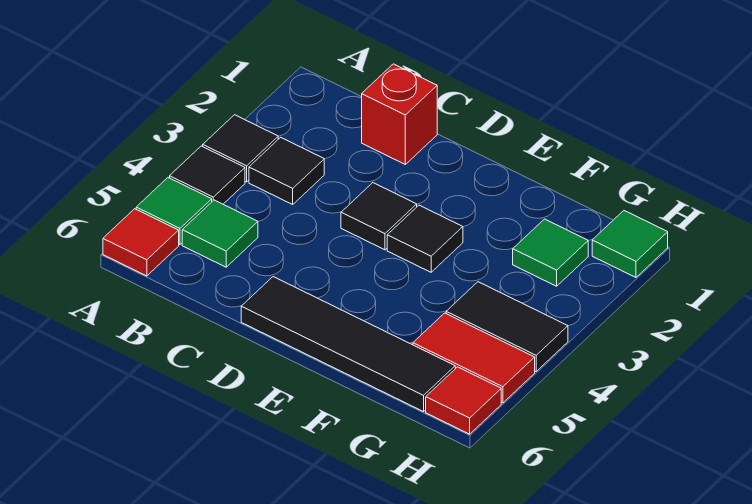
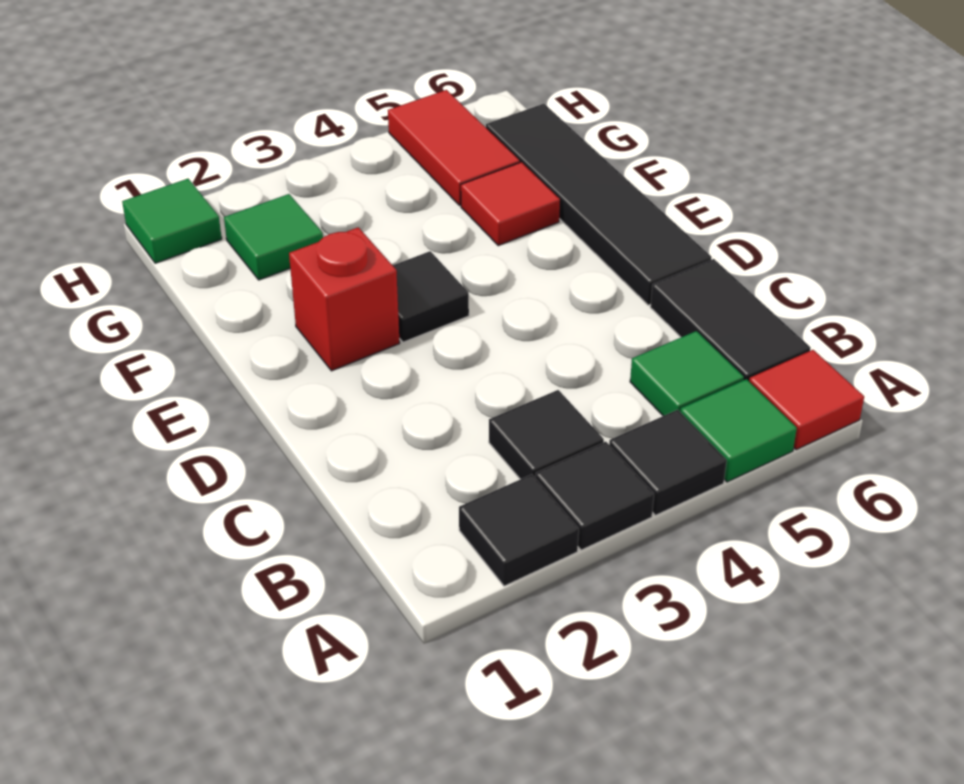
red brick C1 level 1 -> red brick E2 level 1
black tile D3 level 1 -> black tile A2 level 1
black tile G4:H4 level 1 -> black tile B6:C6 level 1
red tile H6 level 1 -> red tile F5 level 1

